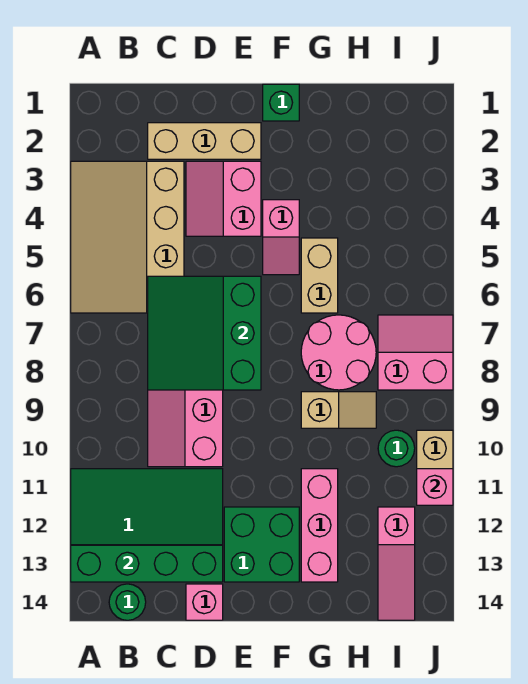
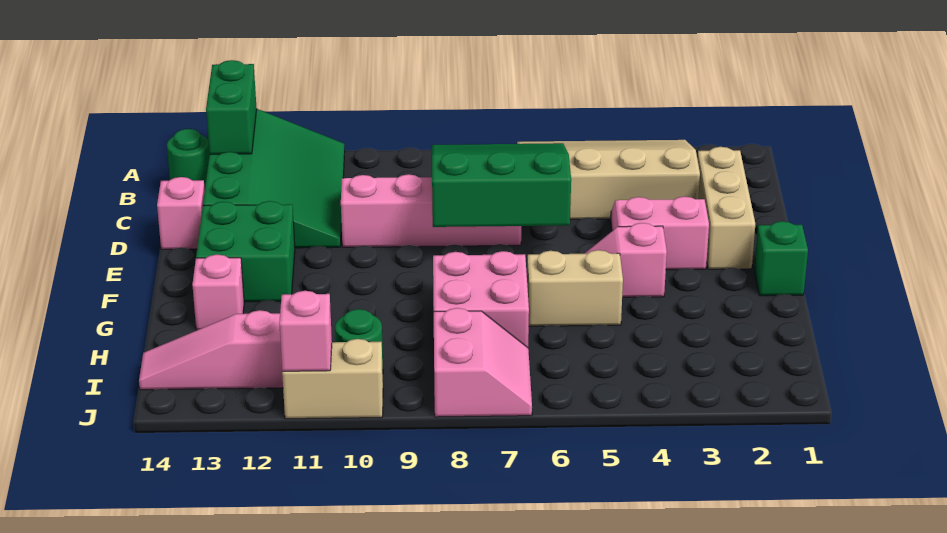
green brick A13:D13 level 2 -> green brick A13:B13 level 2
pink round brick G7:H8 level 1 -> pink brick G7:H8 level 1
tan slope G9:H9 level 1 top G -> none
pink brick G11:G13 level 1 -> pink brick G13 level 1

